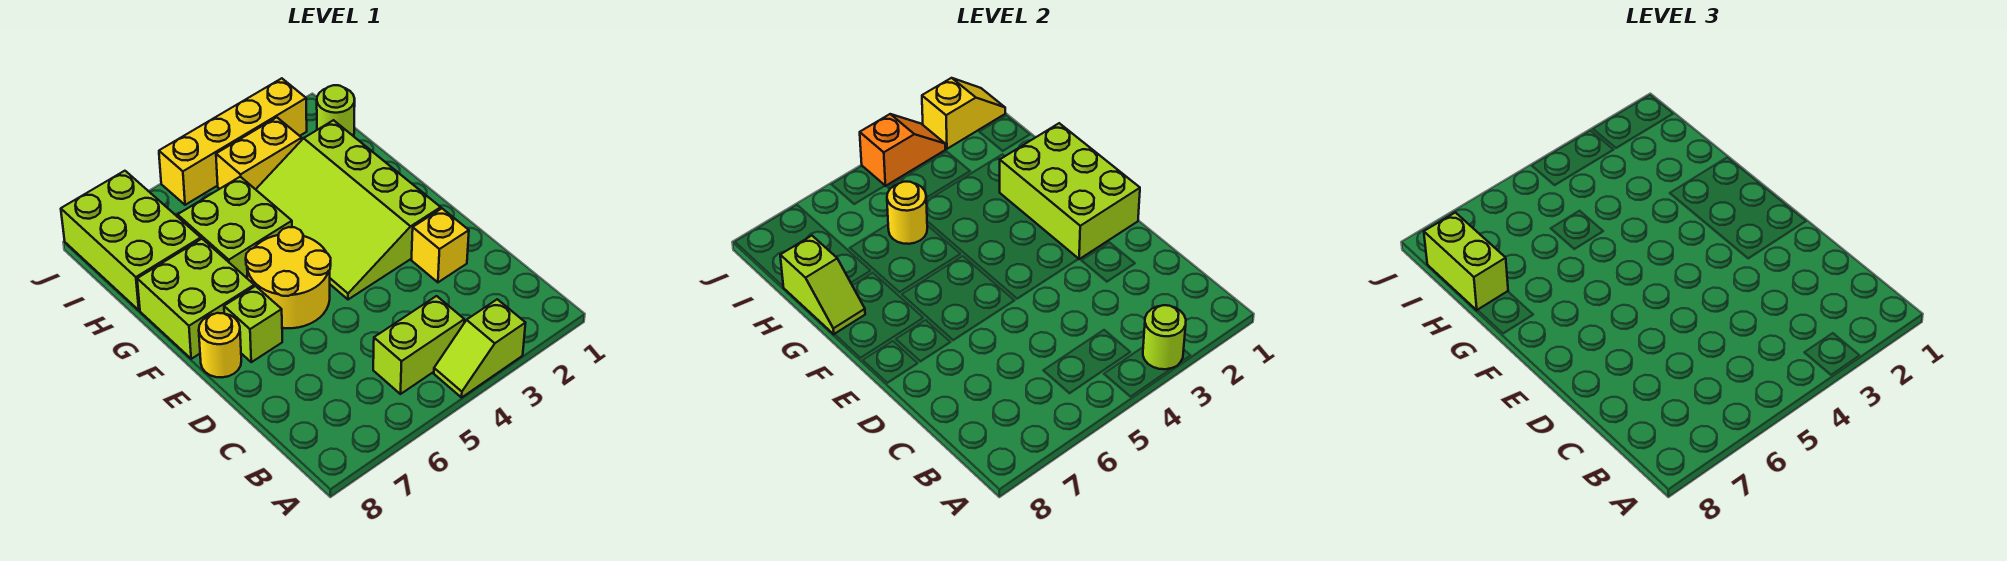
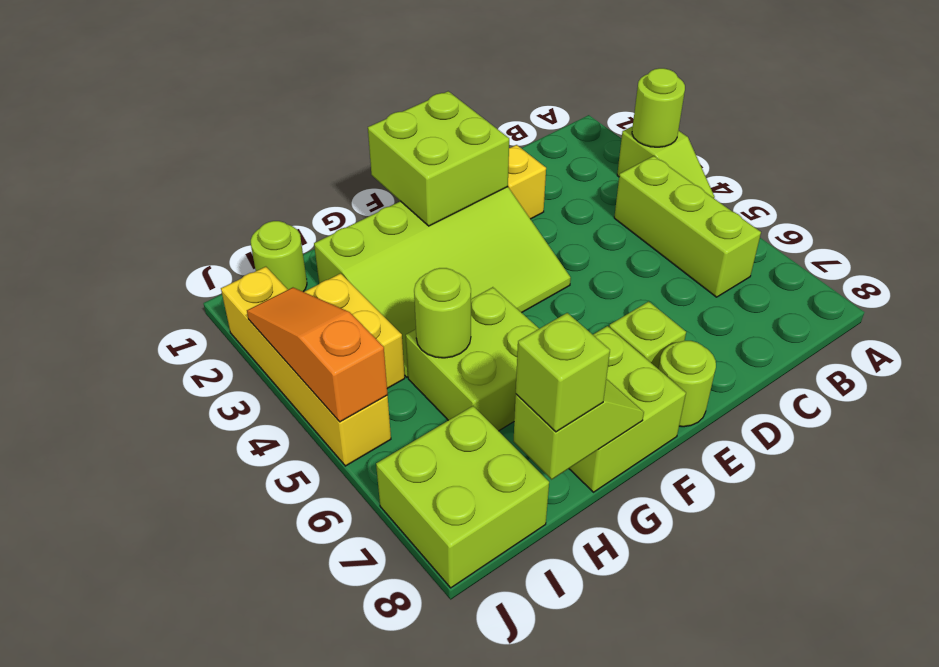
lime brick B4:B5 level 1 -> lime brick B4:B6 level 1
lime brick E1:G2 level 2 -> lime brick E1:F2 level 2
yellow round brick E5:F6 level 1 -> none
yellow round brick E8 level 1 -> lime round brick E8 level 1
yellow round brick H5 level 2 -> lime round brick H5 level 2
lime brick H7:J8 level 1 -> lime brick I7:J8 level 1
lime brick H8:I8 level 3 -> lime brick H8 level 3
yellow slope J1:J2 level 2 top 2 -> none
orange slope J3:J4 level 2 top 4 -> orange slope J3:J5 level 2 top 5

